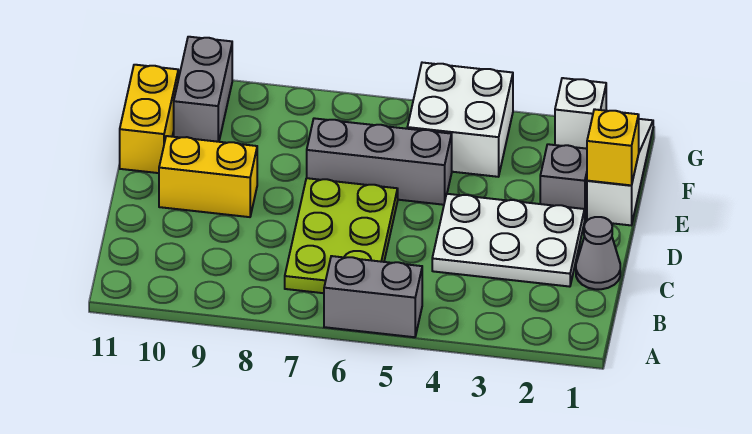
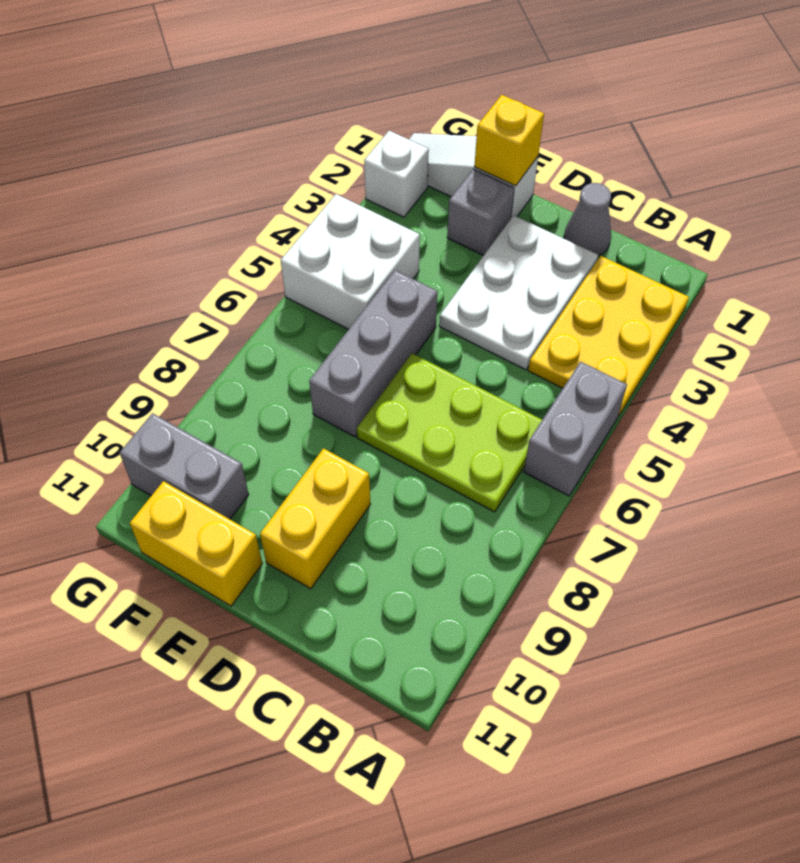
none -> yellow plate A2:B4 level 1

